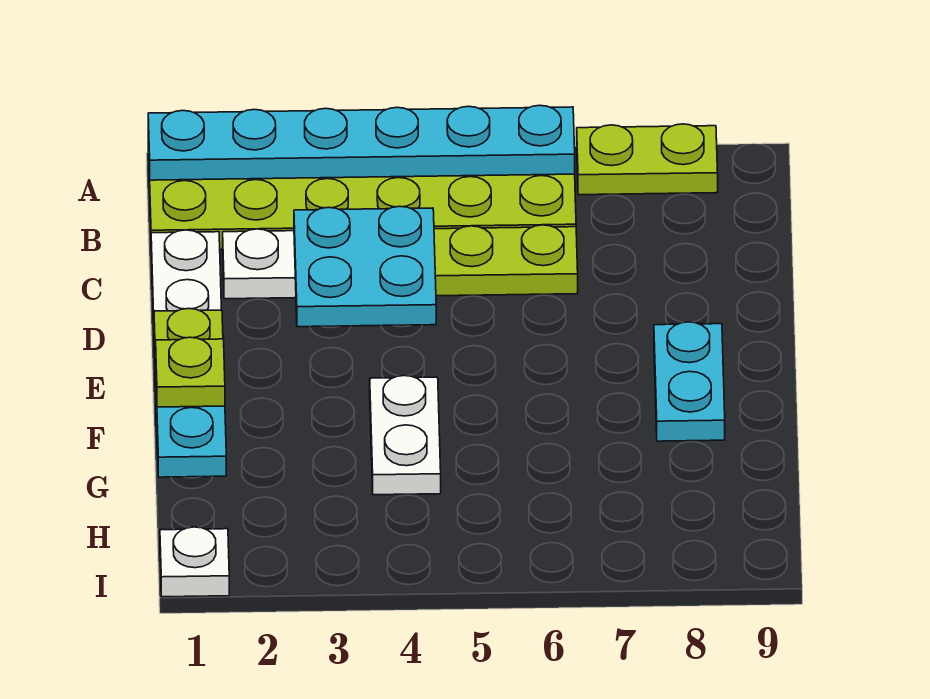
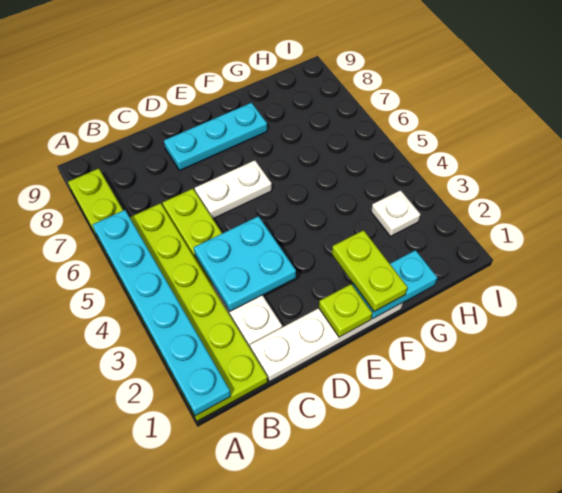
cyan plate E8:F8 level 1 -> cyan plate D8:F8 level 1
lime plate F1 level 3 -> lime plate F1:F2 level 3
white plate F4:G4 level 1 -> white plate D6:E6 level 1
white plate I1 level 1 -> white plate H3 level 1

